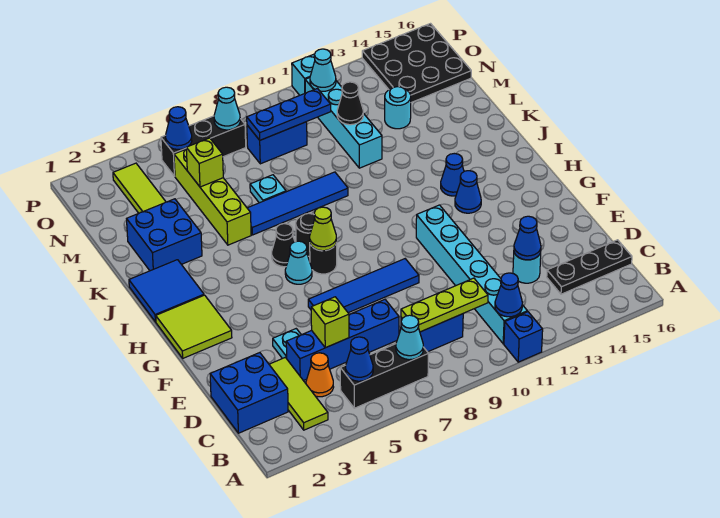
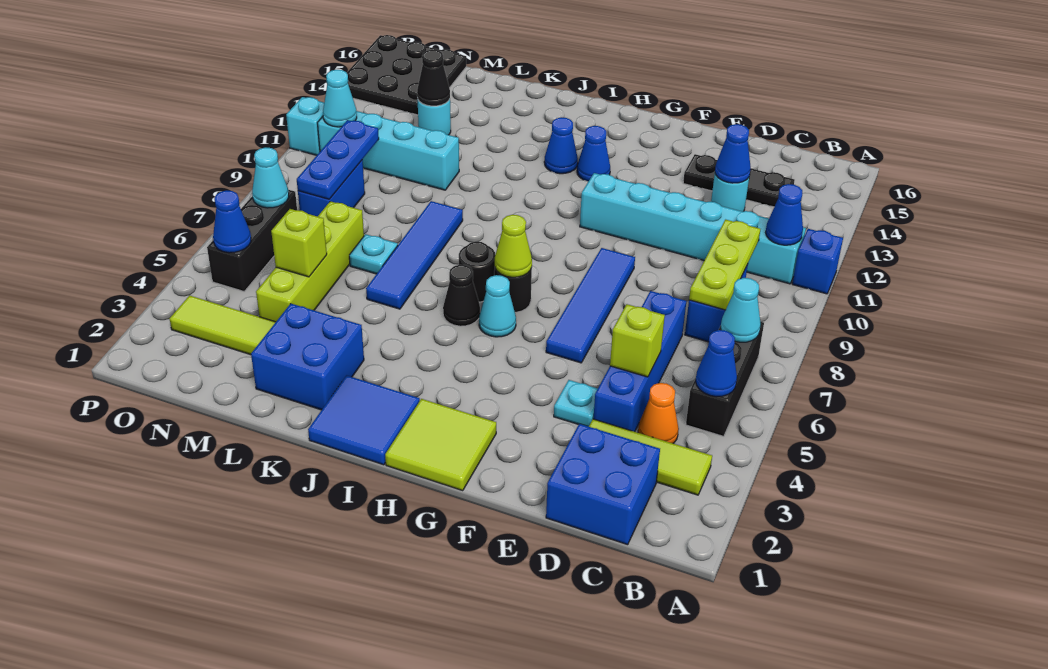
black plate C14:C16 level 1 -> black plate C14:E14 level 1
lime brick K5:N5 level 1 -> lime brick M4:M7 level 1
black cone M11 level 2 -> black cone M13 level 2

